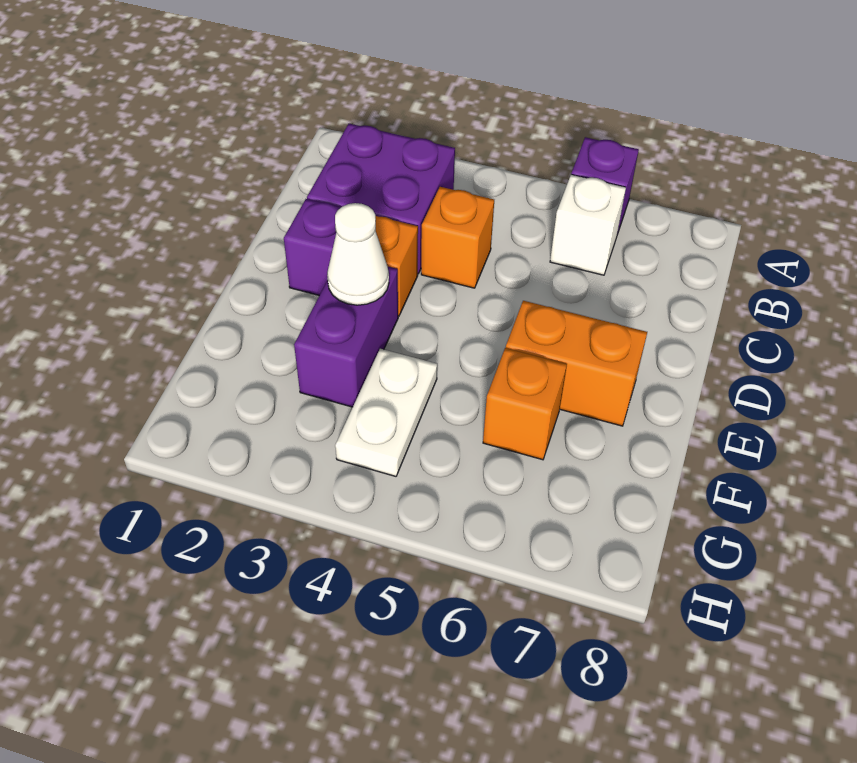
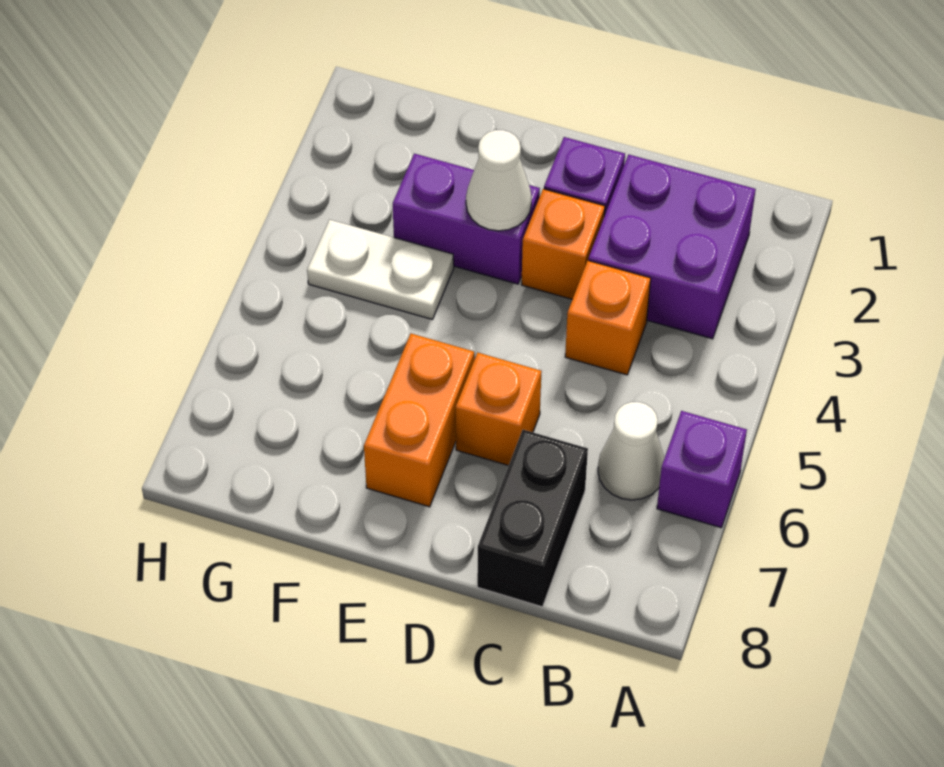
white brick B6 level 1 -> white cone B6 level 1
none -> black brick C7:C8 level 1
orange brick F6 level 1 -> orange brick D6 level 1

